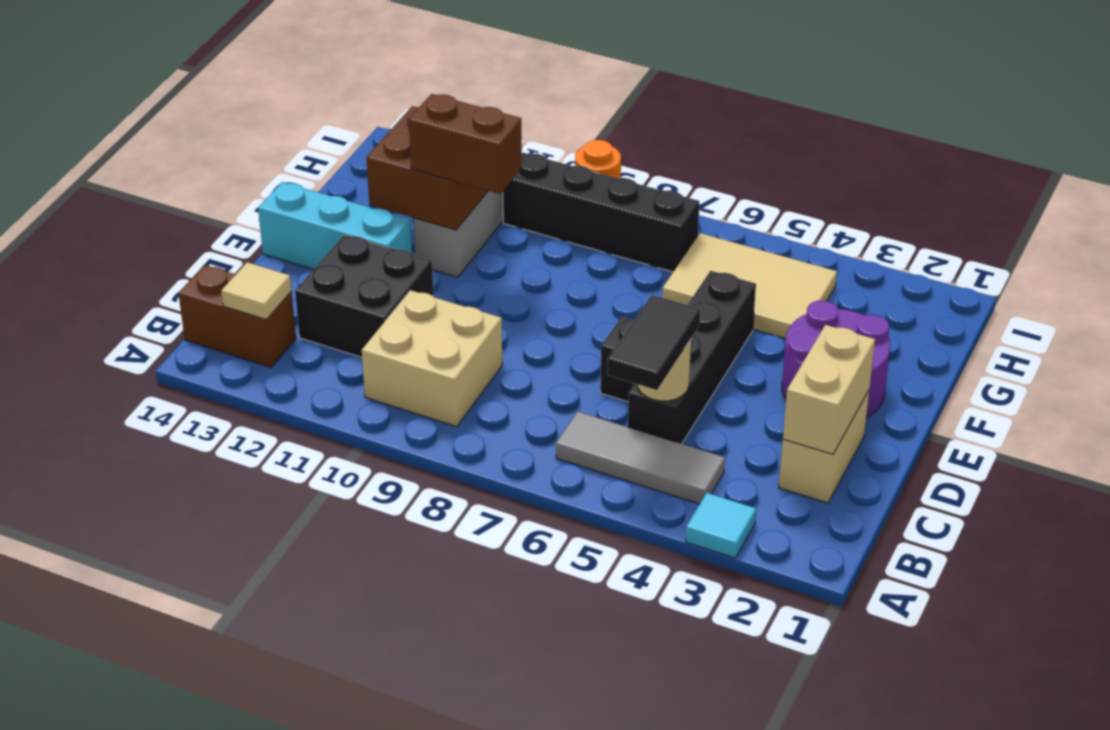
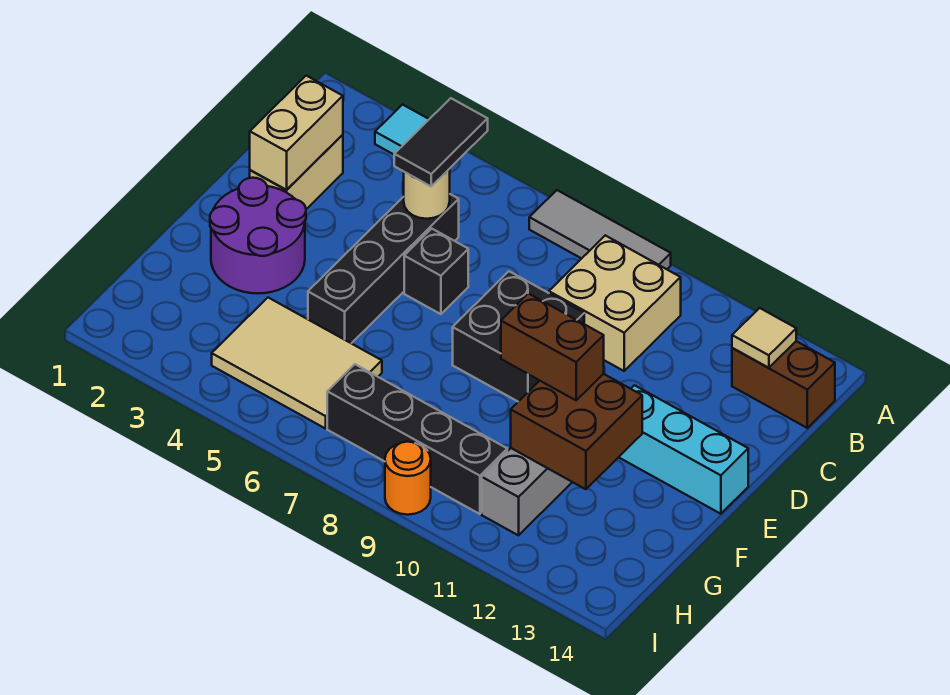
grey tile B4:B6 level 1 -> grey tile A7:A9 level 1
black brick C11:D12 level 1 -> black brick D8:E9 level 1

